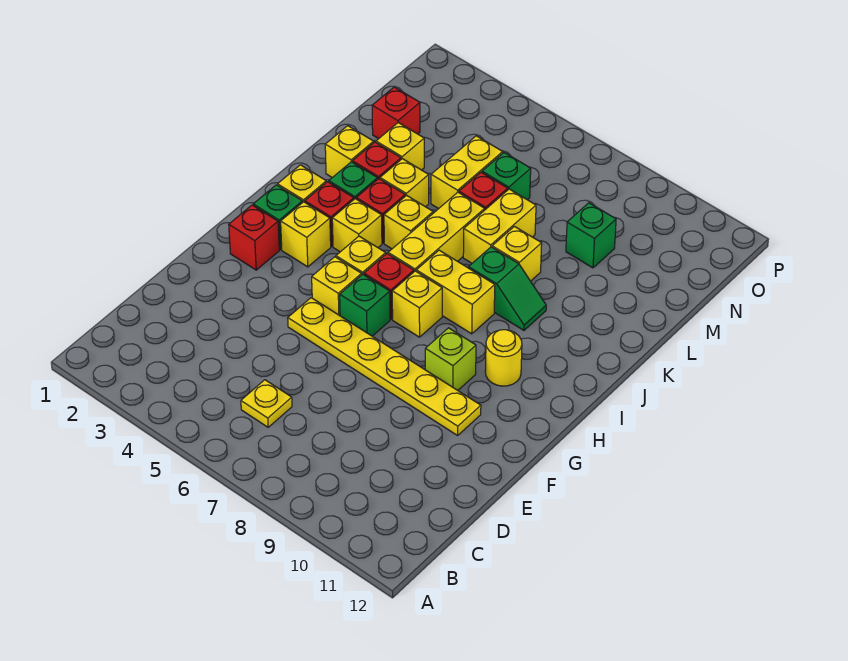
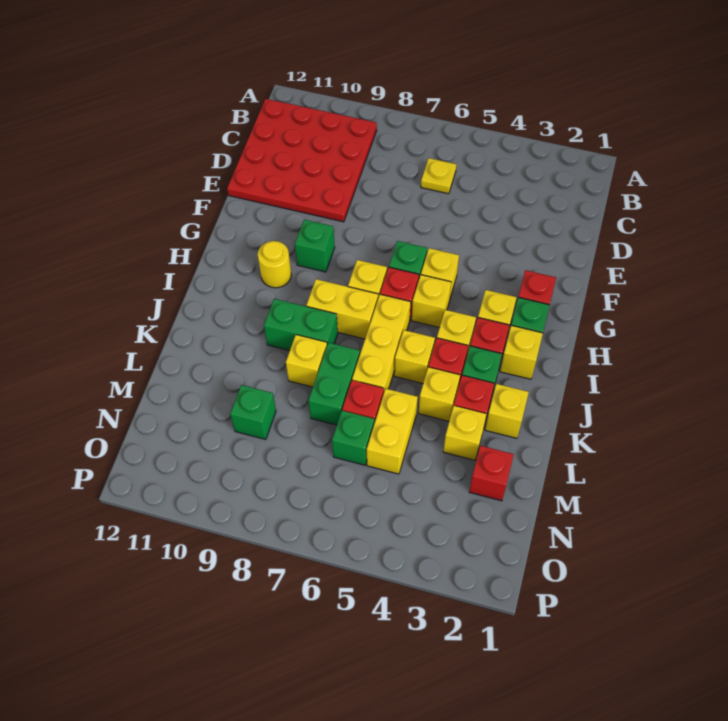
none -> red plate B9:E12 level 1
yellow plate F5:F10 level 1 -> none
lime brick G9 level 1 -> green brick G9 level 1
green slope J8:J9 level 1 top 8 -> green brick J8:J9 level 1
yellow brick K7:L7 level 1 -> green brick K7:L7 level 1

